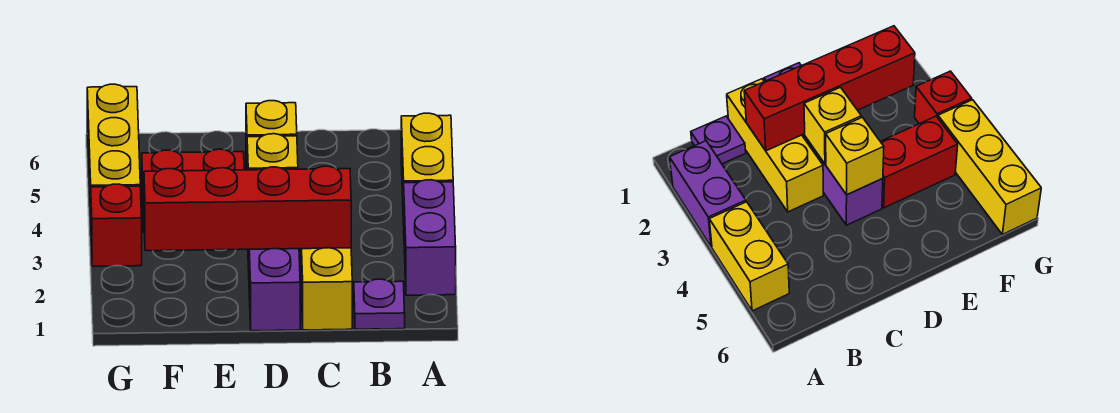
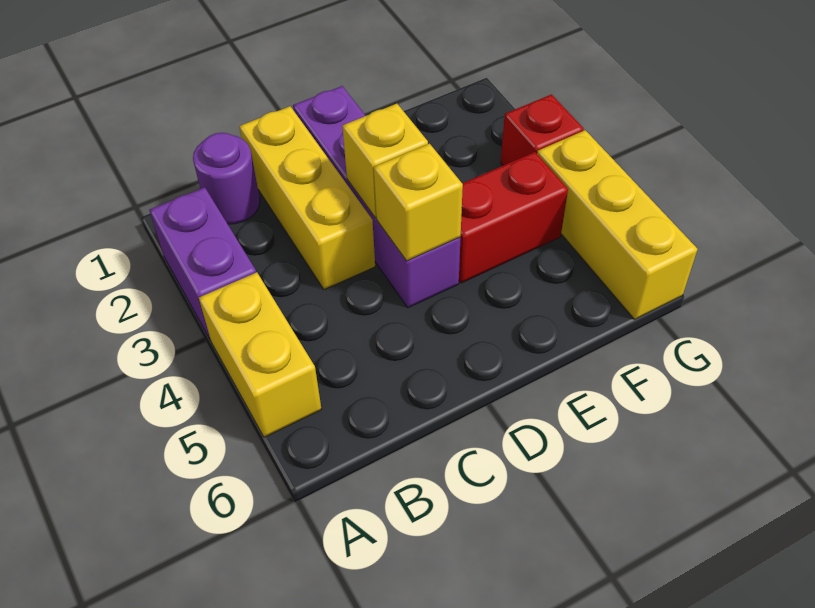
purple plate B1 level 1 -> purple round brick B1 level 1
red brick C2:F2 level 2 -> none

